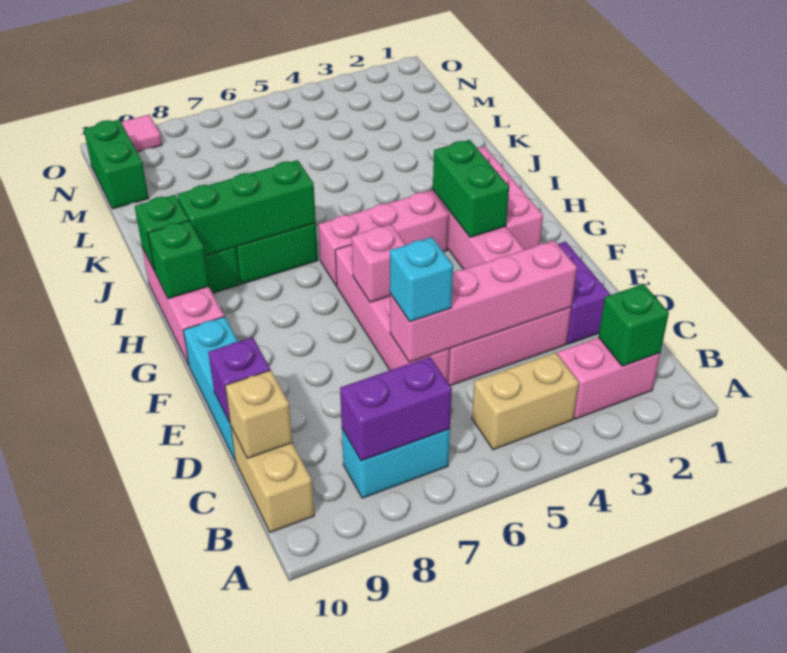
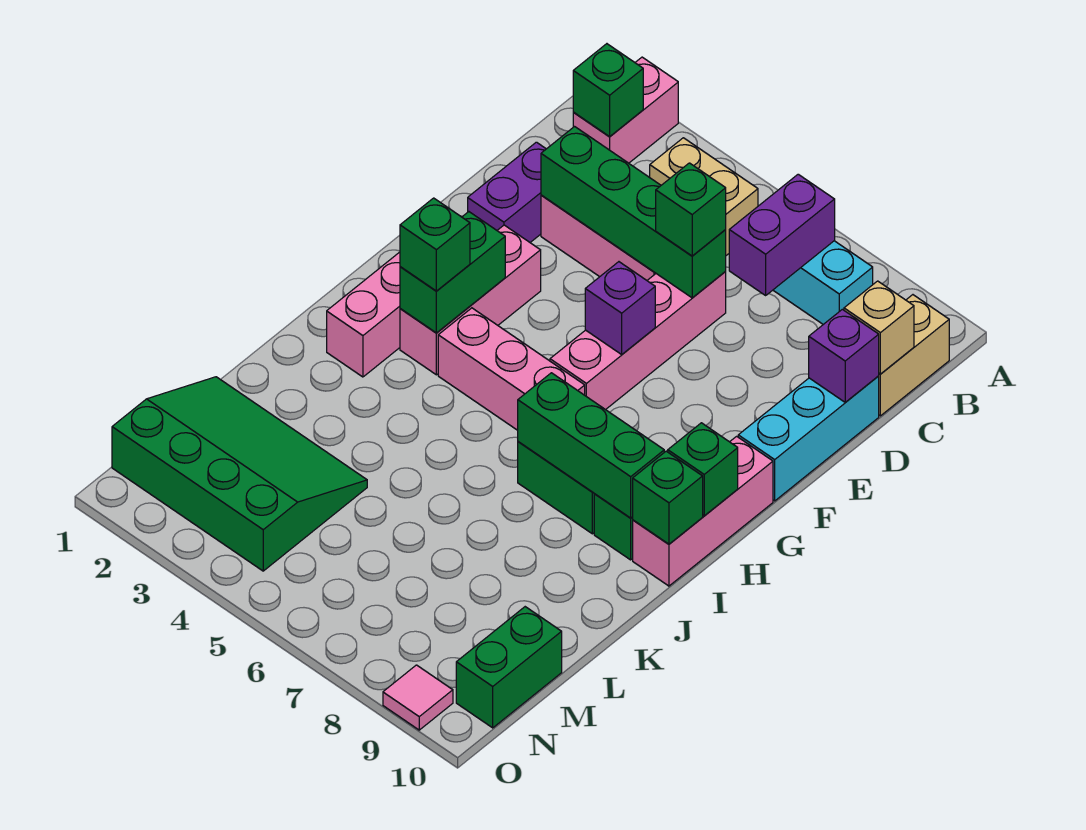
pink brick B2:B3 level 1 -> pink brick A2:B2 level 1
purple brick B7:B8 level 2 -> purple brick B7:C7 level 2
pink brick D3:D6 level 2 -> green brick D3:D6 level 2
cyan brick D6 level 3 -> green brick D6 level 3
pink brick F6 level 2 -> purple brick F6 level 2
none -> green brick H3 level 3
none -> green slope L1:N4 level 1 top N

